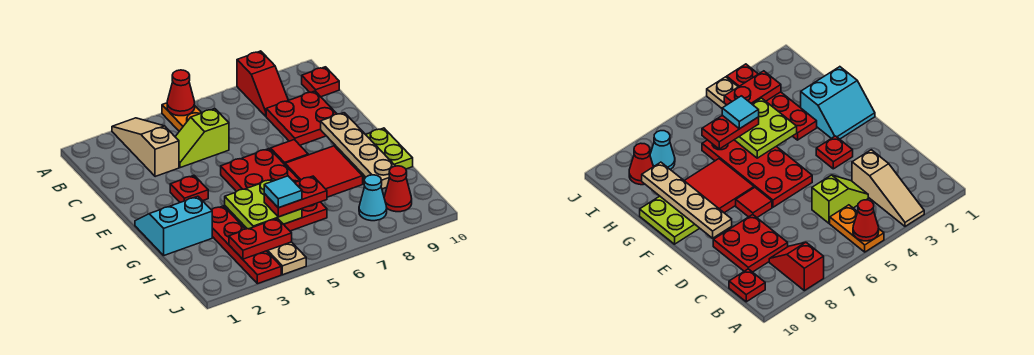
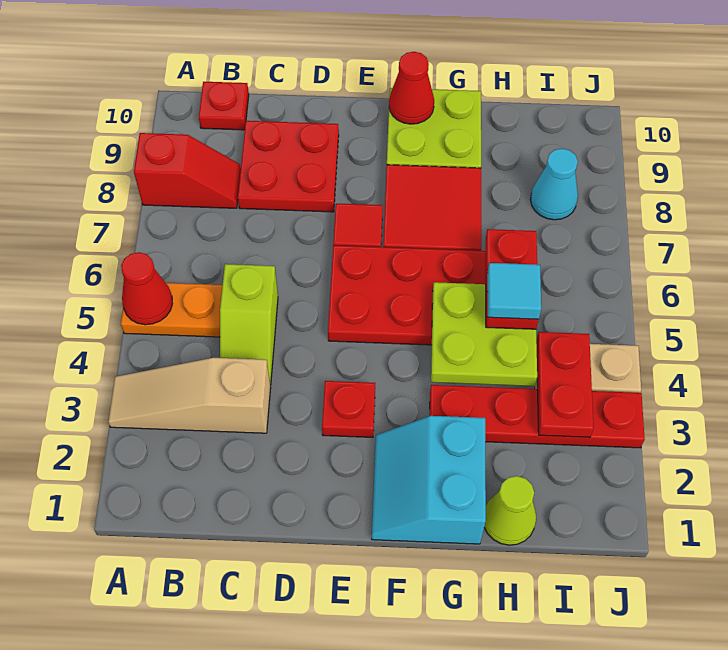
tan plate E9:H9 level 2 -> none
none -> lime cone H1 level 1
red cone I9 level 1 -> red cone F10 level 2

